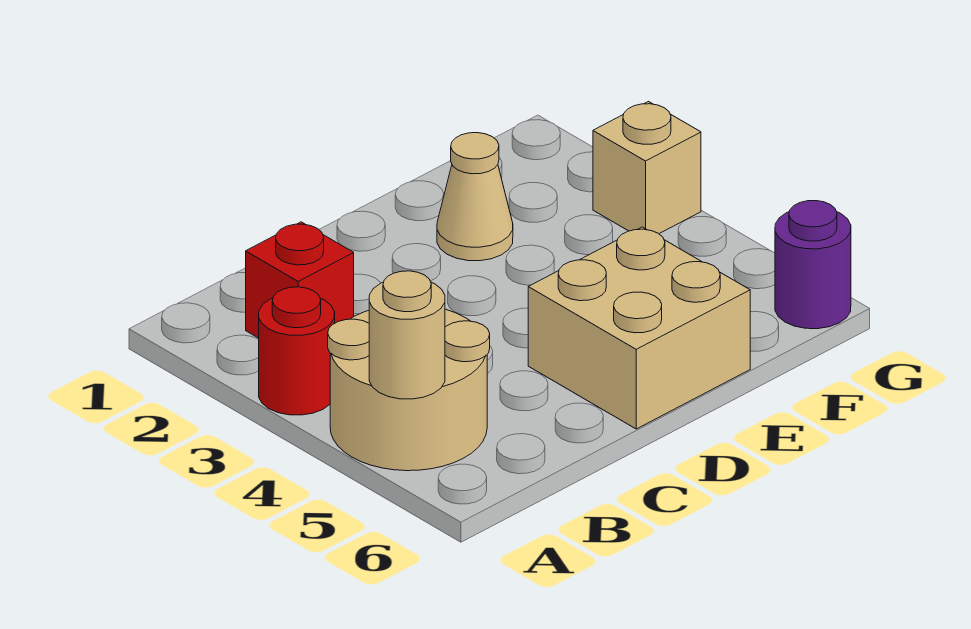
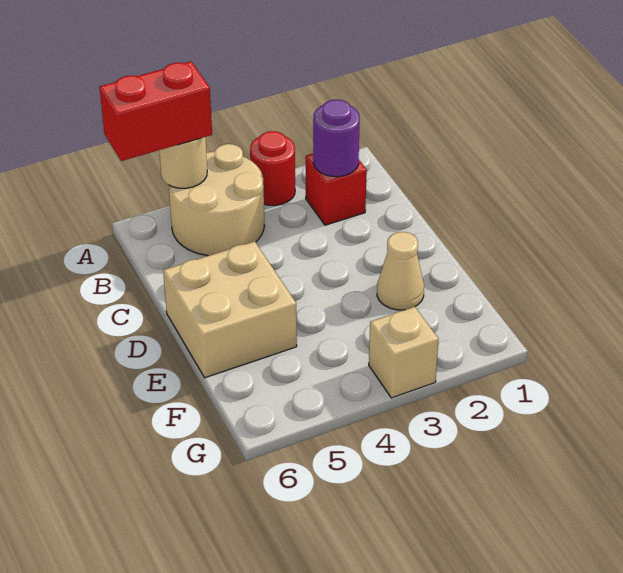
none -> red brick A5:A6 level 3
purple round brick G6 level 1 -> purple round brick B2 level 2

